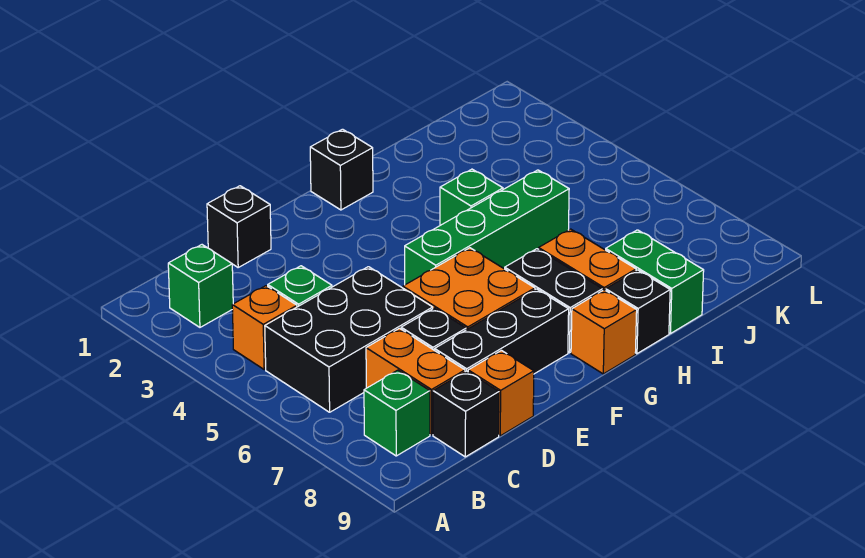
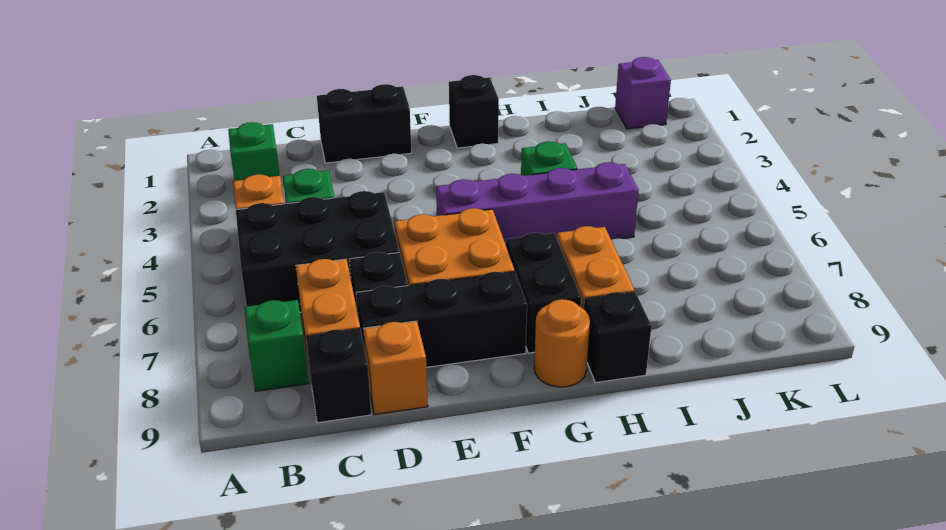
black brick D1 level 1 -> black brick D1:E1 level 1
green brick F5:I5 level 1 -> purple brick F5:I5 level 1
orange brick G9 level 1 -> orange round brick G9 level 1
green brick I8:I9 level 1 -> none
none -> purple brick K1 level 1

